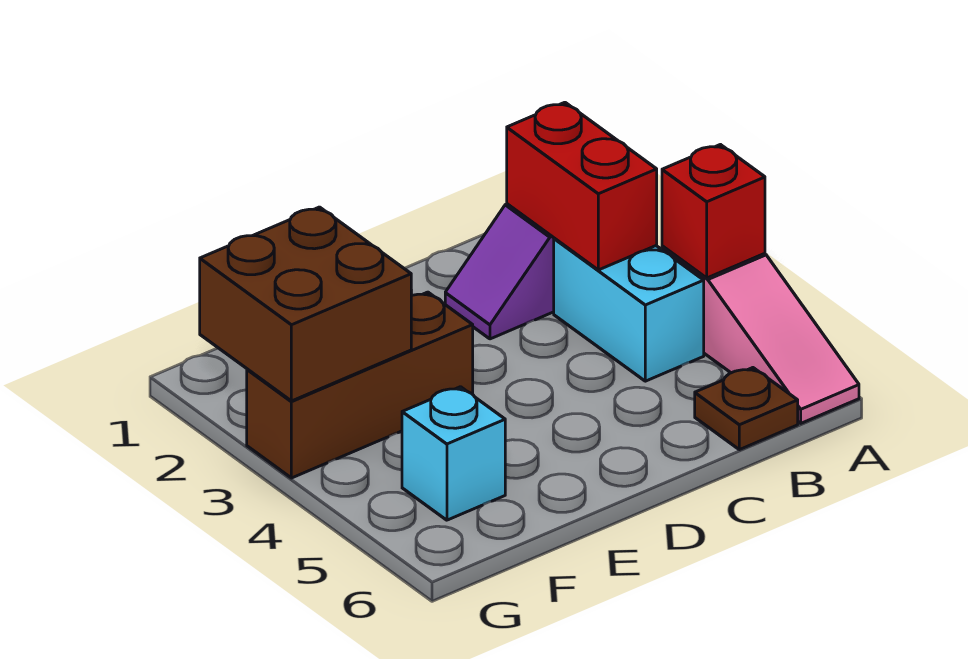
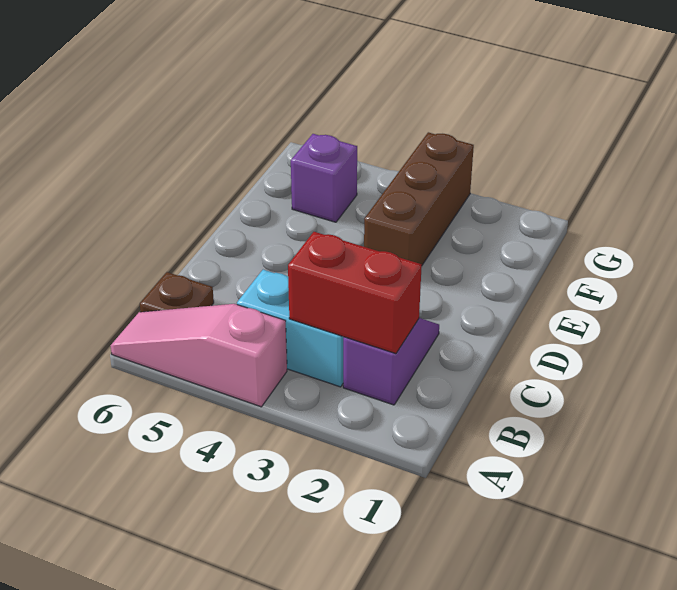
red brick A4 level 2 -> none
brown brick F2:G3 level 2 -> none
cyan brick F5 level 1 -> purple brick F5 level 1

